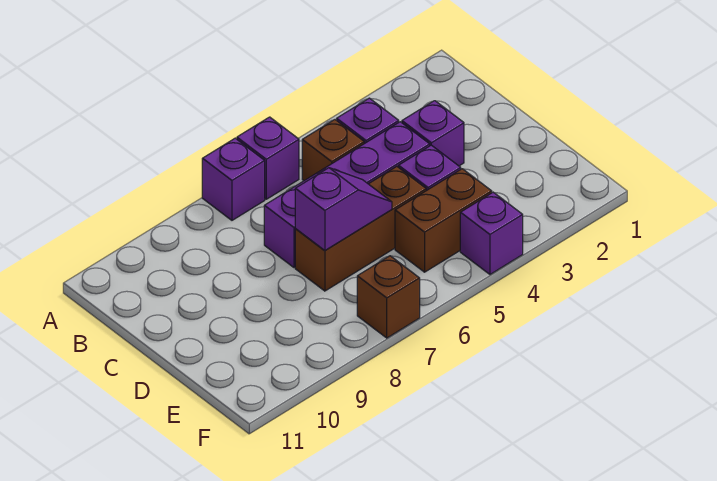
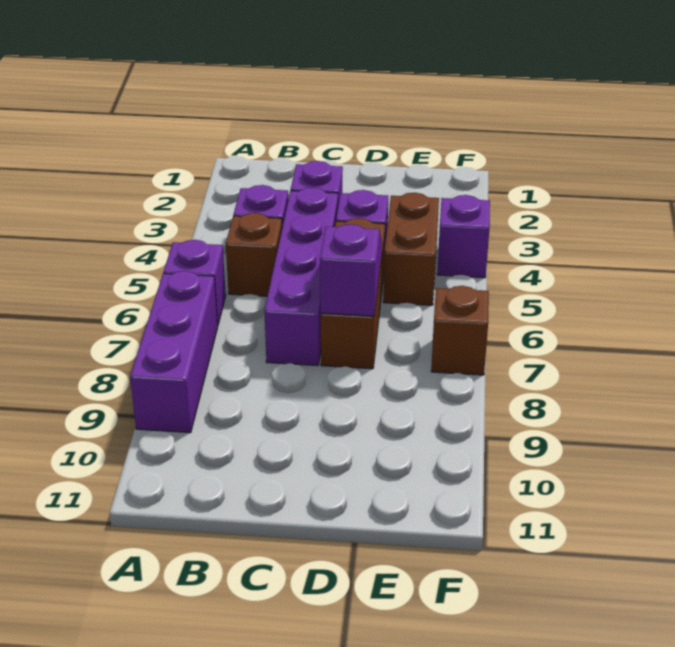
purple brick A7 level 1 -> purple brick A7:A9 level 1

